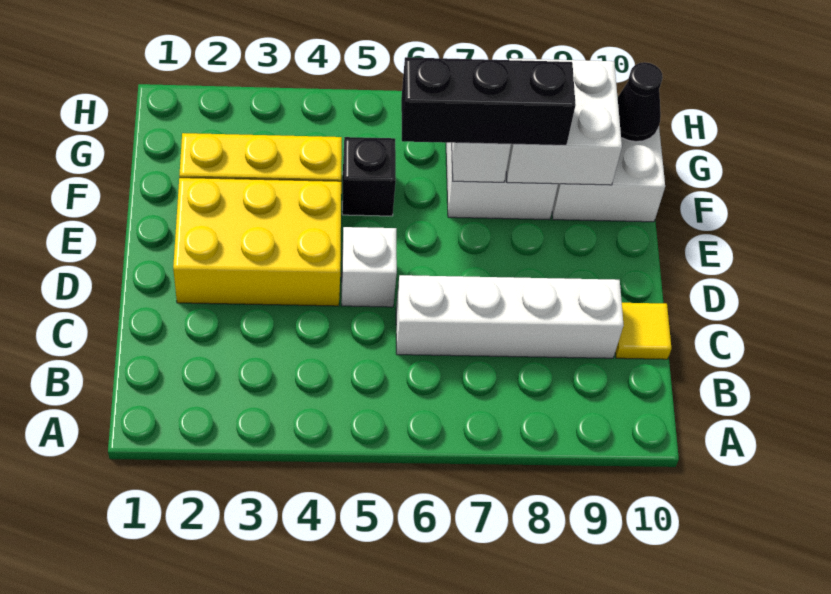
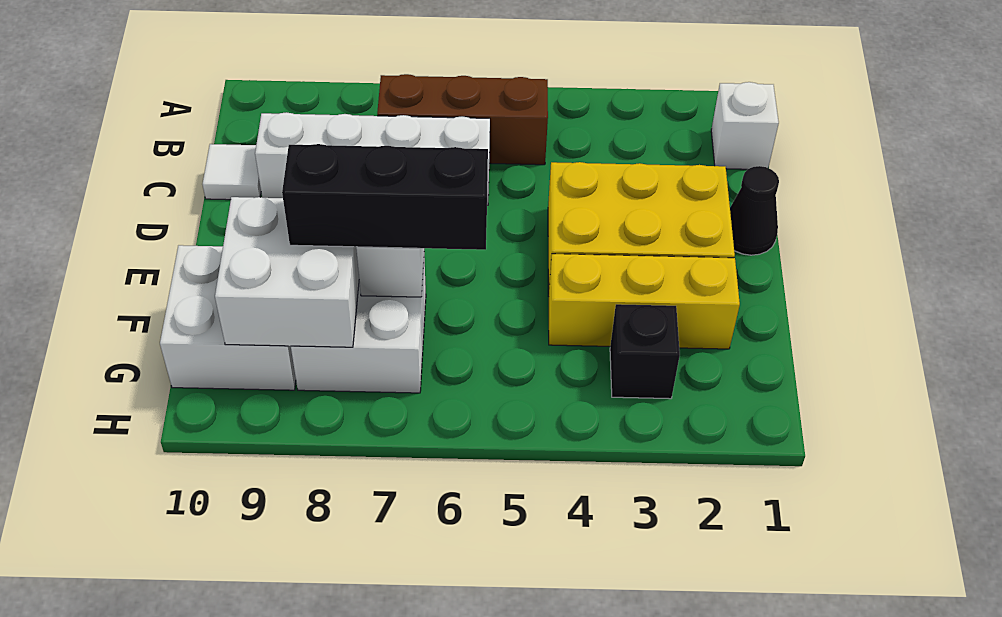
none -> brown brick B5:B7 level 1
yellow tile C10 level 1 -> white tile C10 level 1
white brick D5 level 1 -> white brick B1 level 1
black brick F5 level 1 -> black brick G3 level 1
black cone G10 level 2 -> black cone D1 level 1

